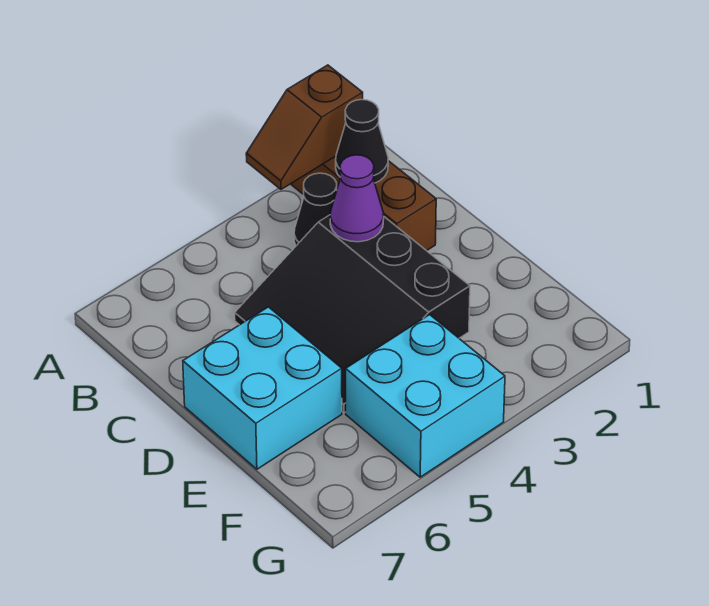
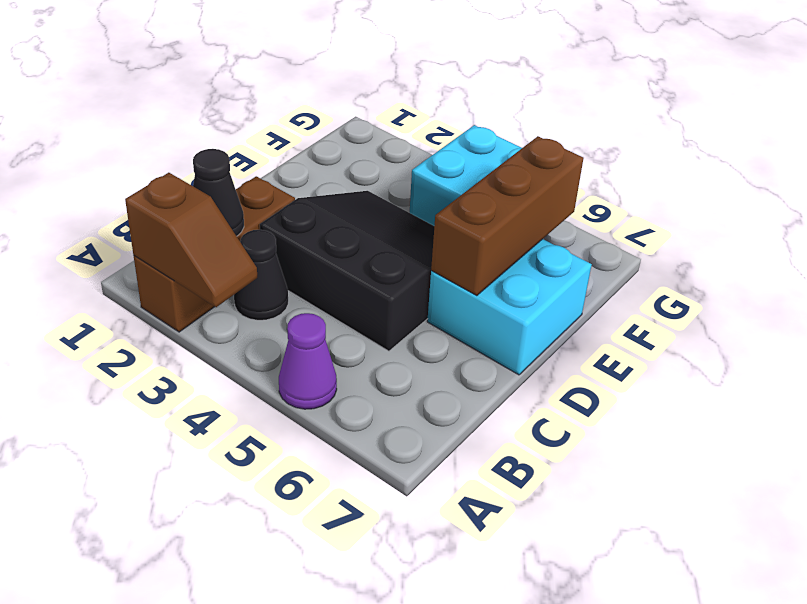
black slope C3:E5 level 1 top 3 -> black slope C3:E5 level 1 top C
purple cone C3 level 2 -> purple cone A5 level 1
none -> brown brick D6:F6 level 2

